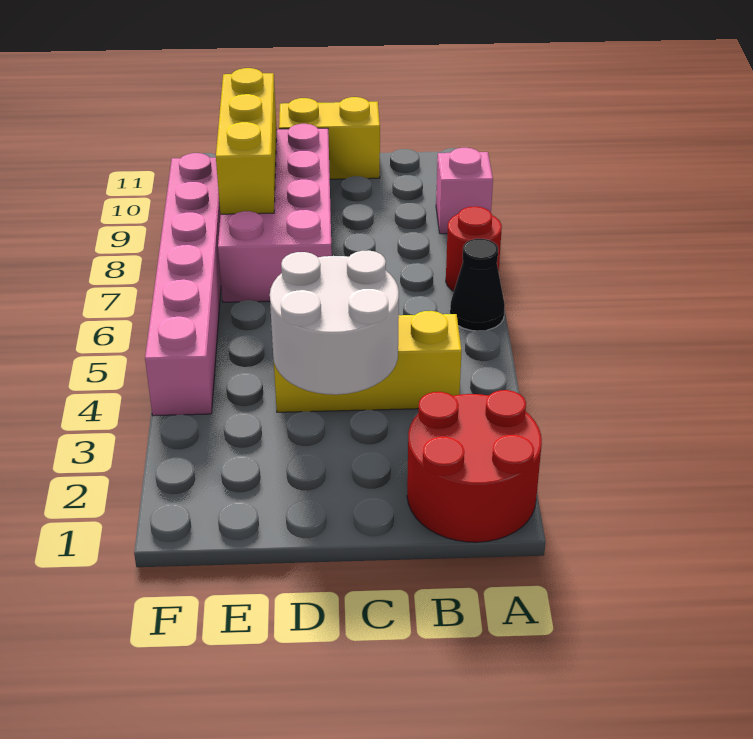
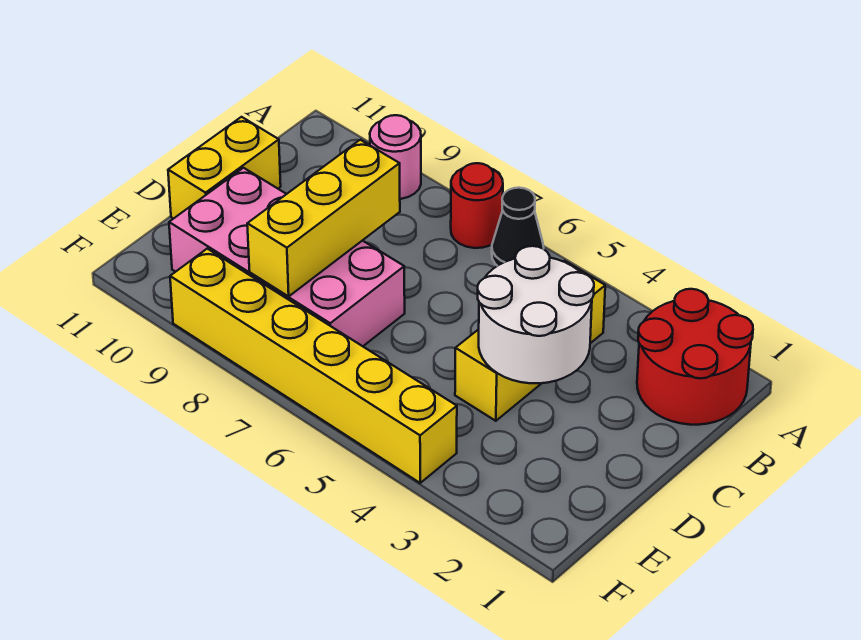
pink brick A9 level 1 -> pink round brick A9 level 1
yellow brick E8:E10 level 2 -> yellow brick C8:E8 level 2
pink brick F4:F9 level 1 -> yellow brick F4:F9 level 1

